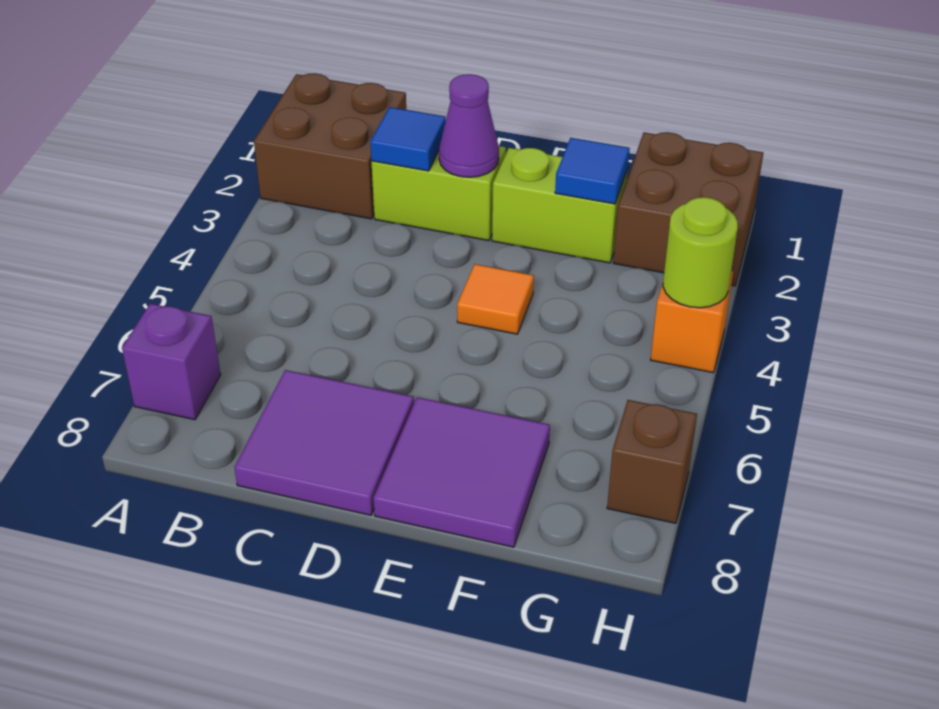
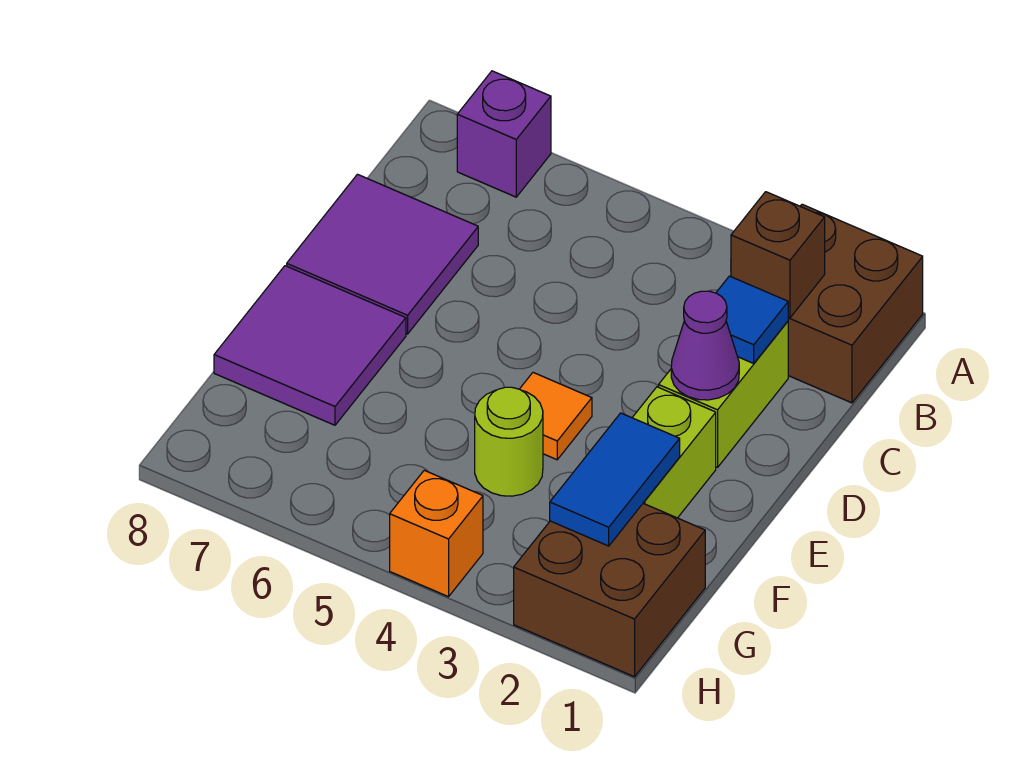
blue tile F2 level 2 -> blue tile F2:G2 level 2
lime round brick H4 level 2 -> lime round brick F4 level 1
brown brick H7 level 1 -> brown brick B2 level 2

